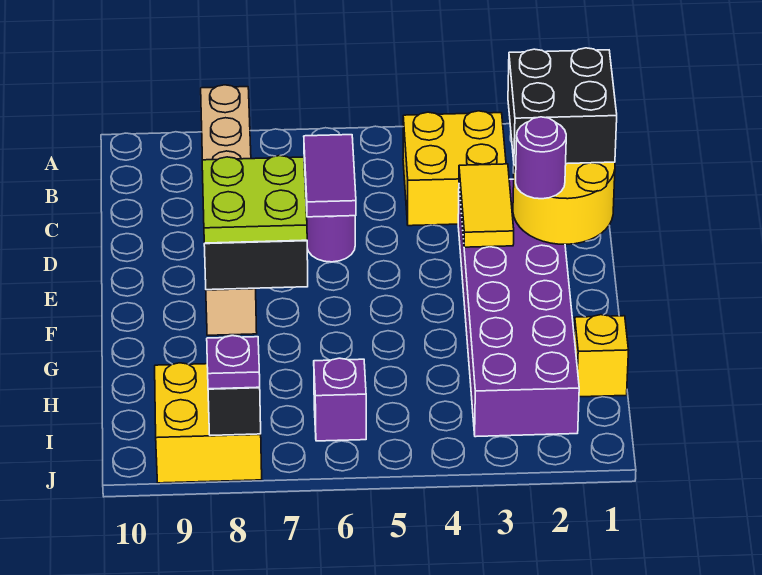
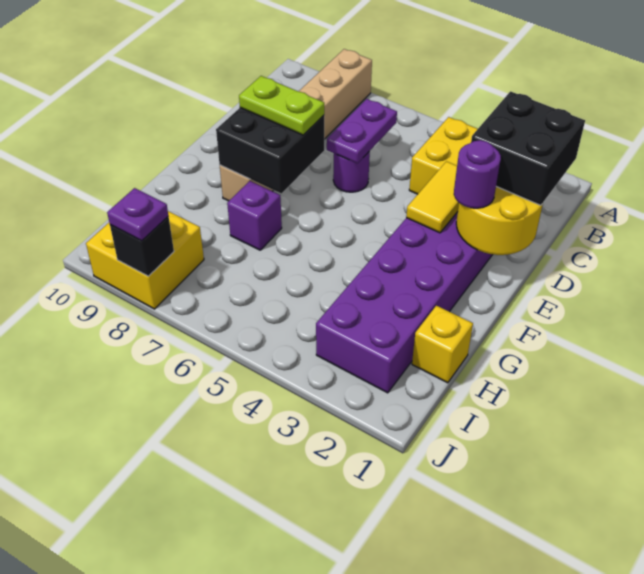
purple tile C6:D6 level 2 -> purple plate C6:D6 level 2
lime plate E7:F8 level 3 -> lime plate E7:E8 level 3
purple brick I6 level 1 -> purple brick G7 level 1

